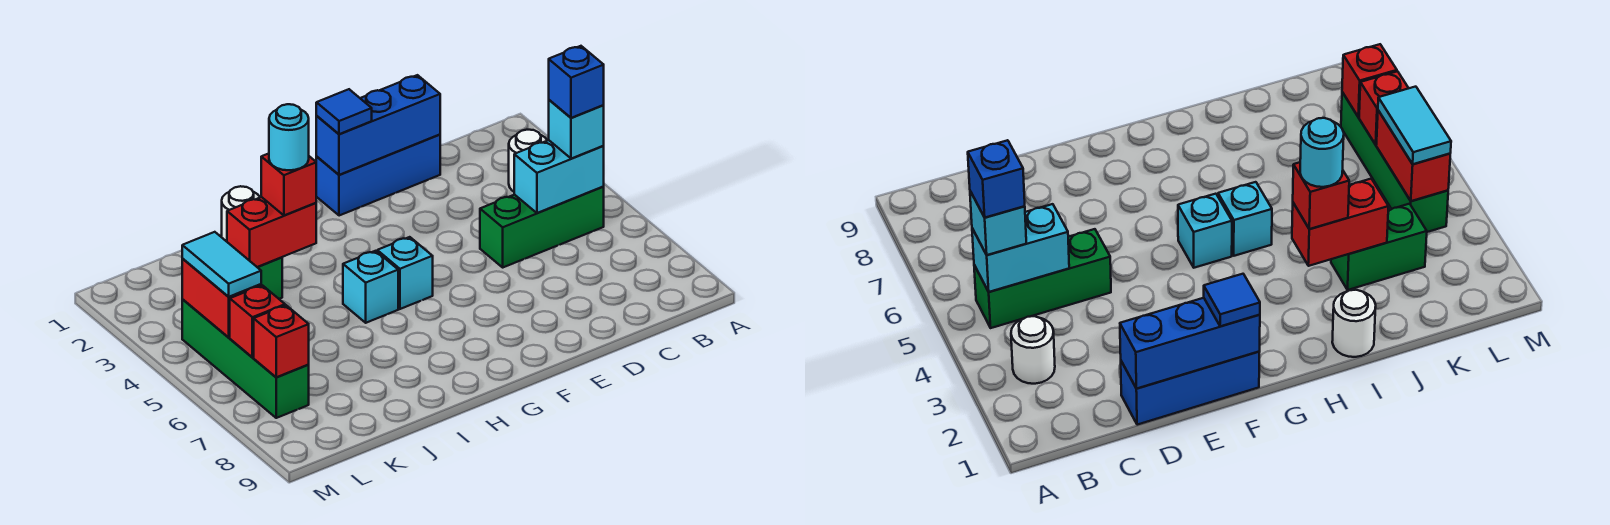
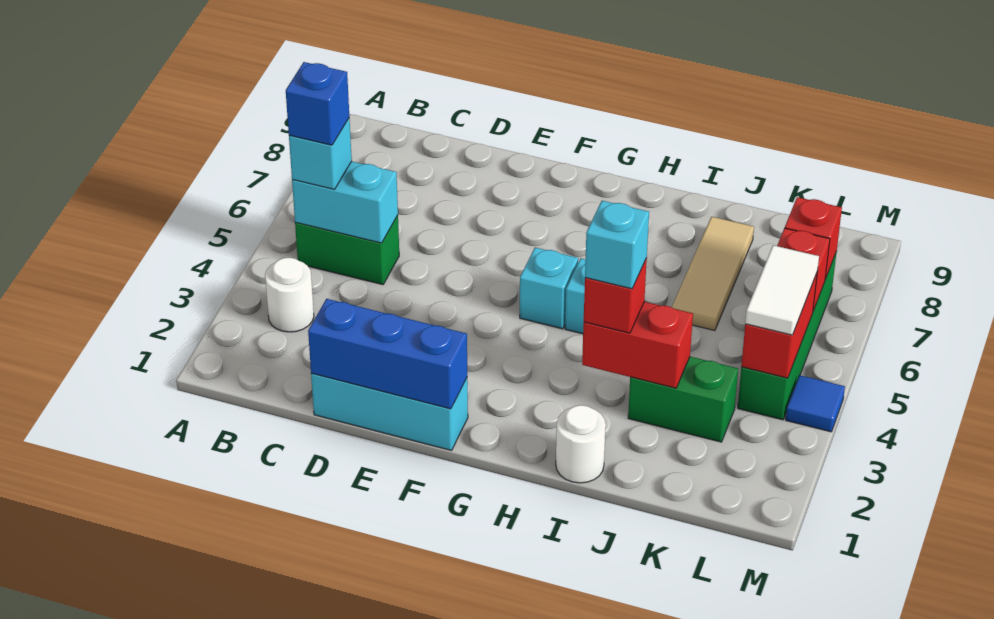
green brick B5:D5 level 1 -> green brick B5:C5 level 1
blue brick D1:F1 level 1 -> cyan brick D1:F1 level 1
blue tile F1 level 3 -> blue tile M4 level 1
cyan round brick I3 level 4 -> cyan brick I3 level 4
none -> tan tile J6:J8 level 1
cyan tile L4:L5 level 3 -> white tile L4:L5 level 3

